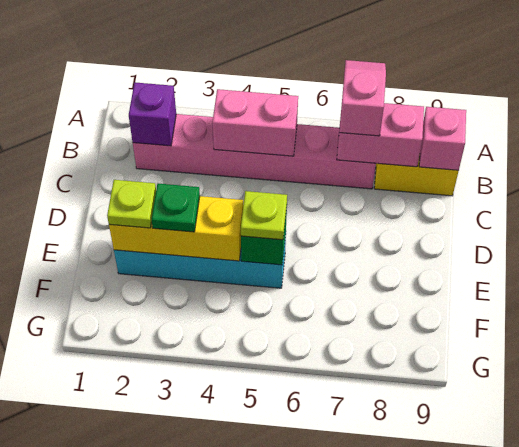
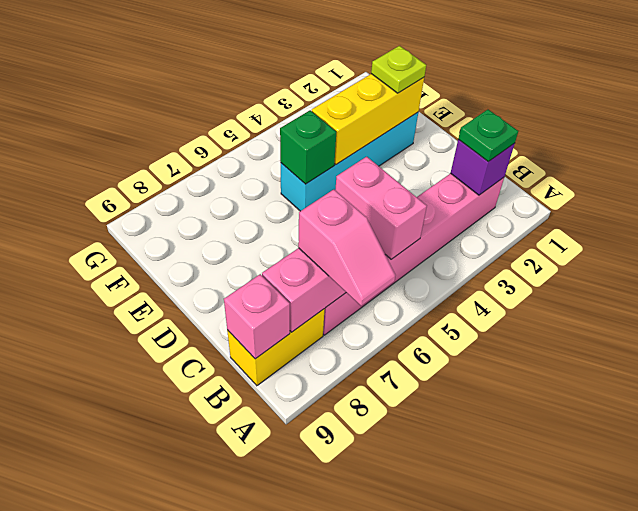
pink brick B4:B5 level 2 -> pink brick B5:C5 level 2
green plate E3 level 3 -> green plate B2 level 3
lime plate E5 level 3 -> none

